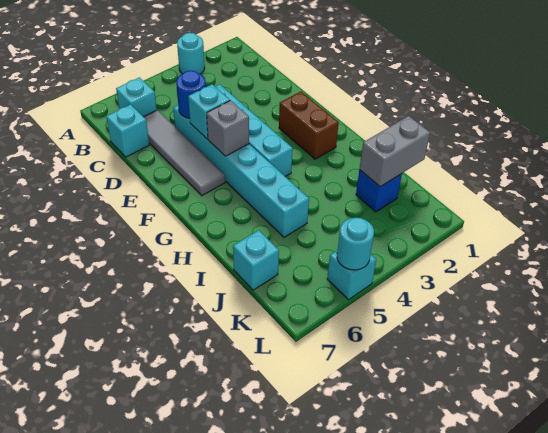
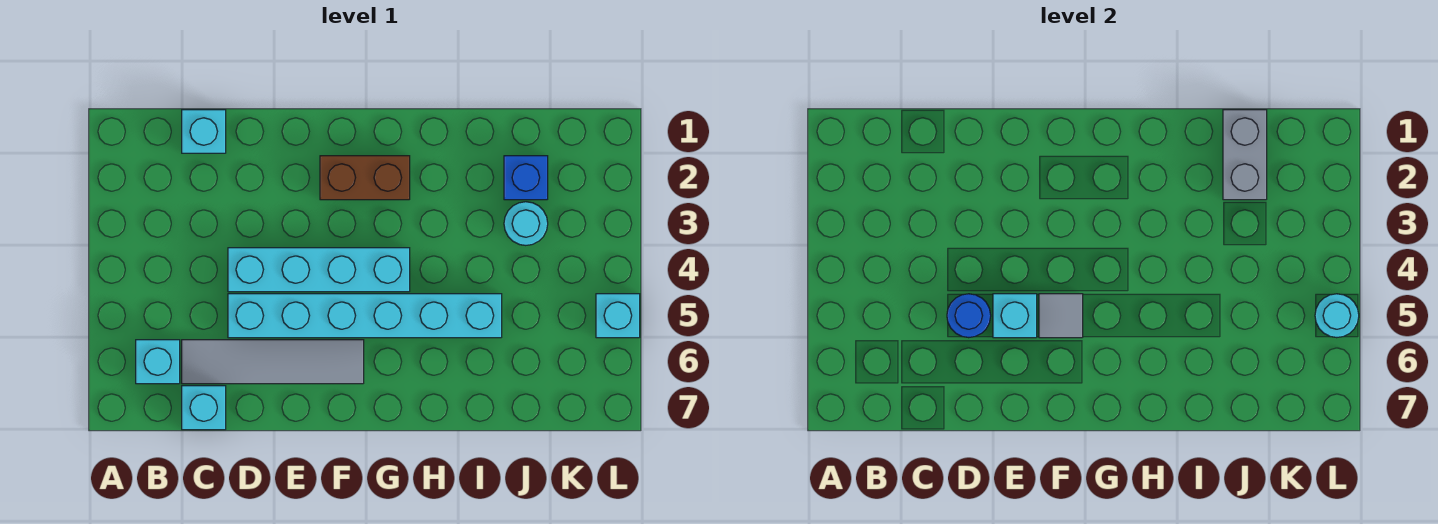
cyan round brick A3 level 1 -> cyan round brick J3 level 1
grey brick F5 level 2 -> grey tile F5 level 2
cyan brick J7 level 1 -> cyan brick C1 level 1

